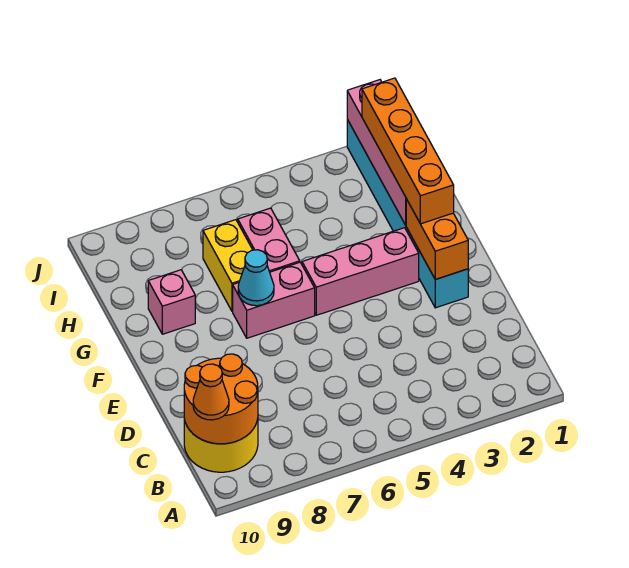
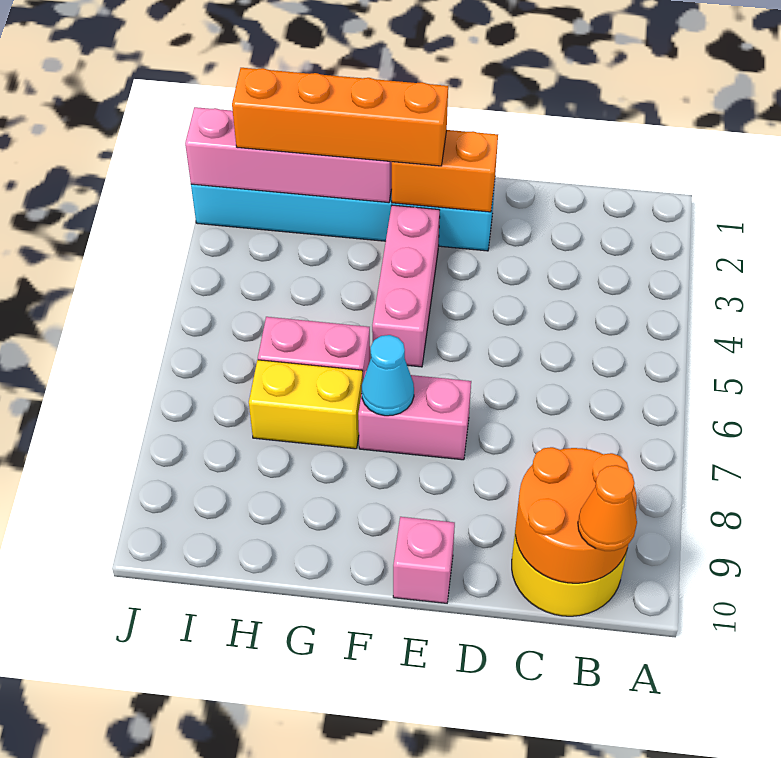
pink brick F6:F7 level 1 -> pink brick E7:F7 level 1
pink brick G9 level 1 -> pink brick E10 level 1

